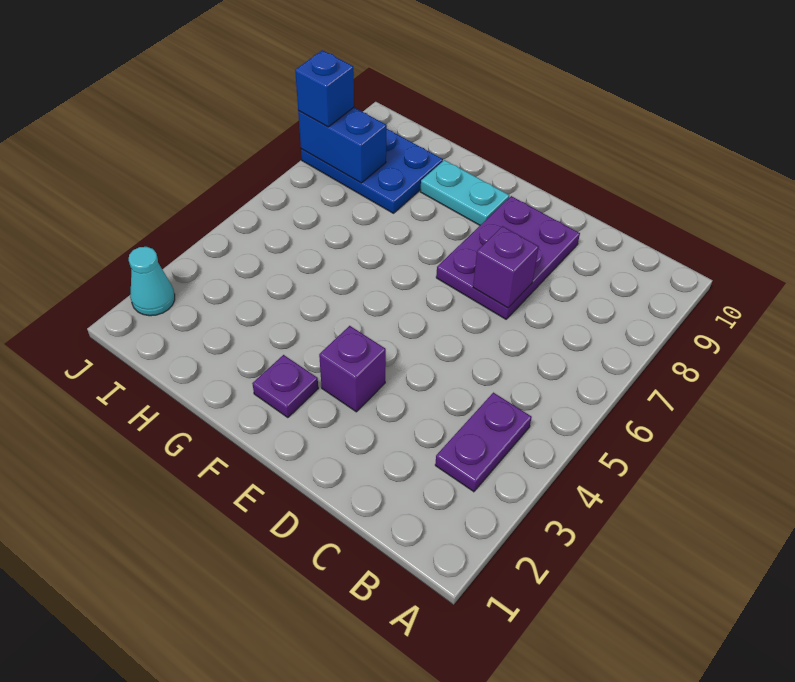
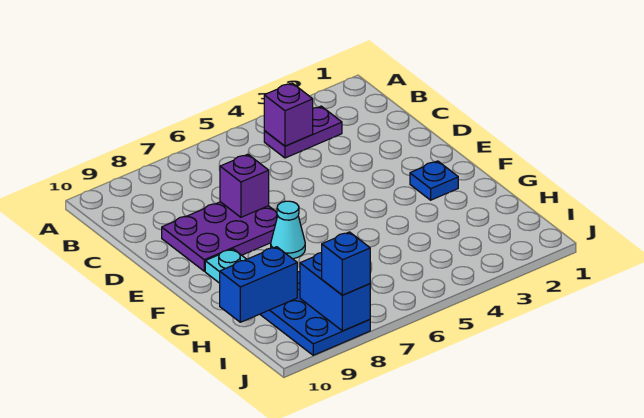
purple brick E3 level 1 -> purple brick B4 level 2
purple plate F2 level 1 -> blue plate F2 level 1
none -> blue brick H9:H10 level 2
cyan cone J2 level 1 -> cyan cone F7 level 1

